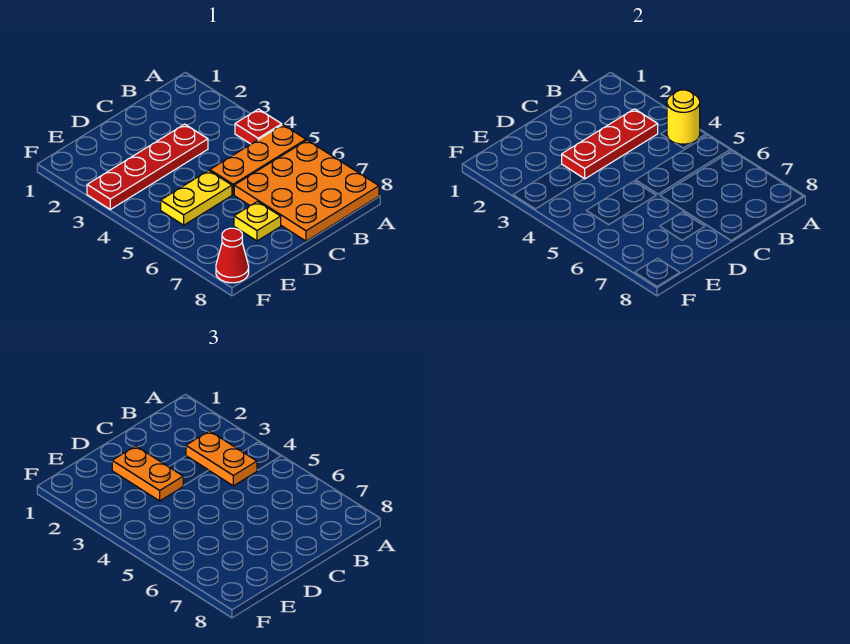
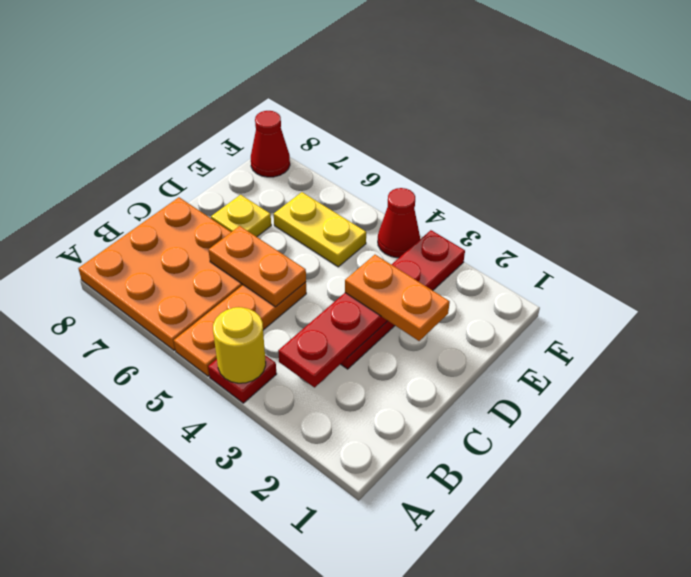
orange plate B3:B4 level 3 -> orange plate C5:C6 level 2
yellow plate D5:E5 level 1 -> yellow plate E5:E6 level 1
none -> red cone F4 level 1

